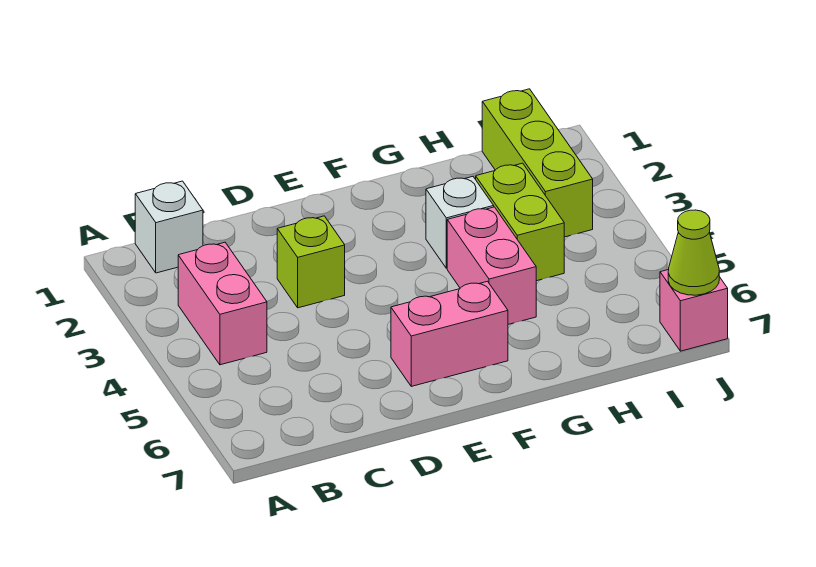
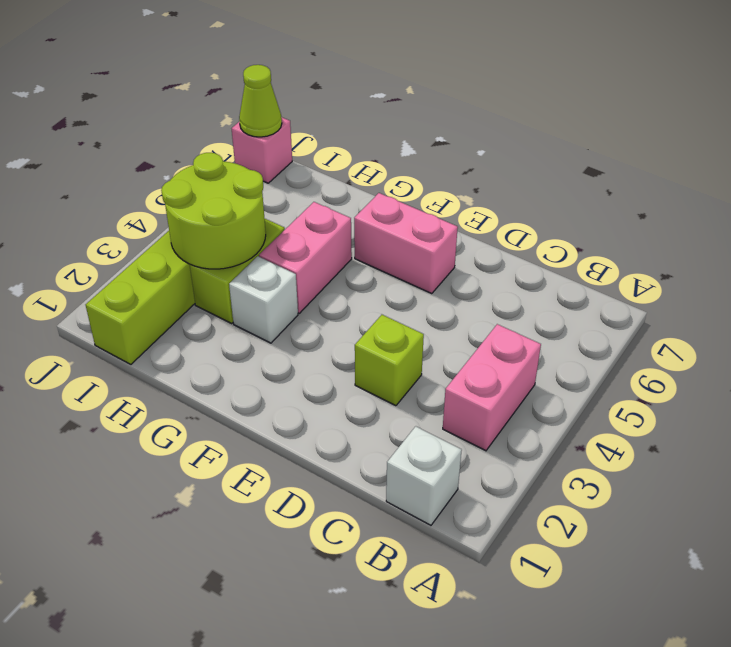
none -> lime round brick H3:I4 level 2

